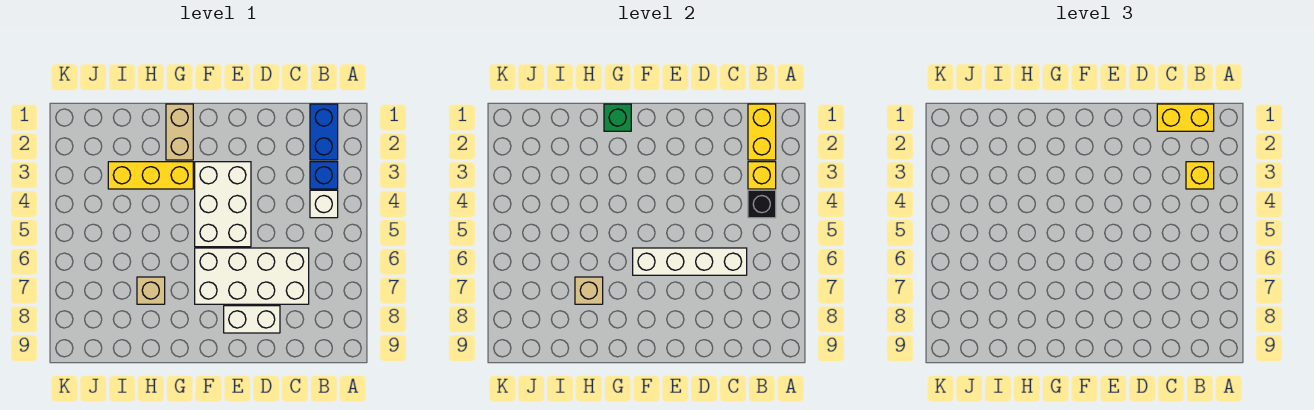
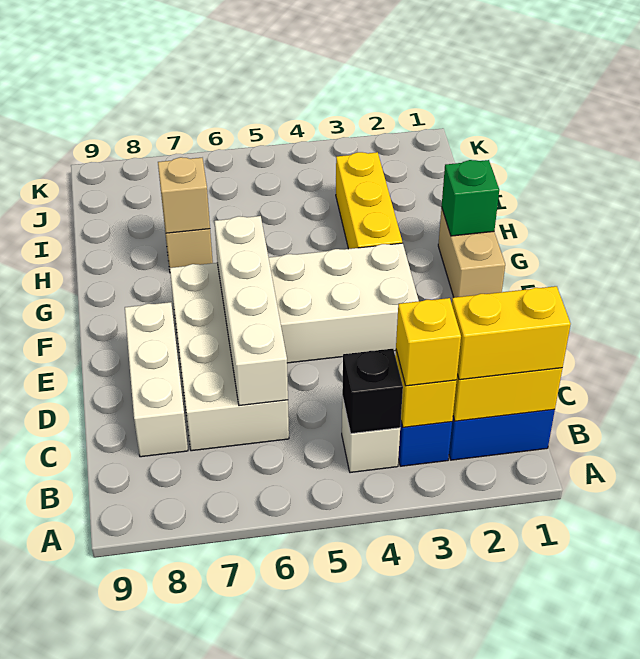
yellow brick B1:C1 level 3 -> yellow brick B1:B2 level 3
white brick D8:E8 level 1 -> white brick C8:E8 level 1
tan brick G1:G2 level 1 -> tan brick F1:G1 level 1

